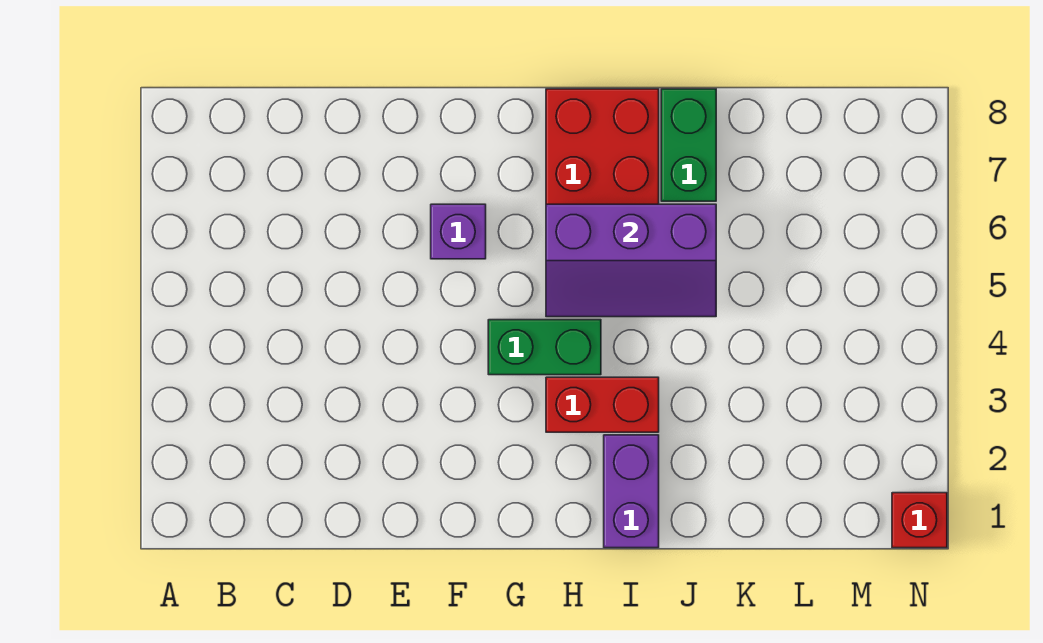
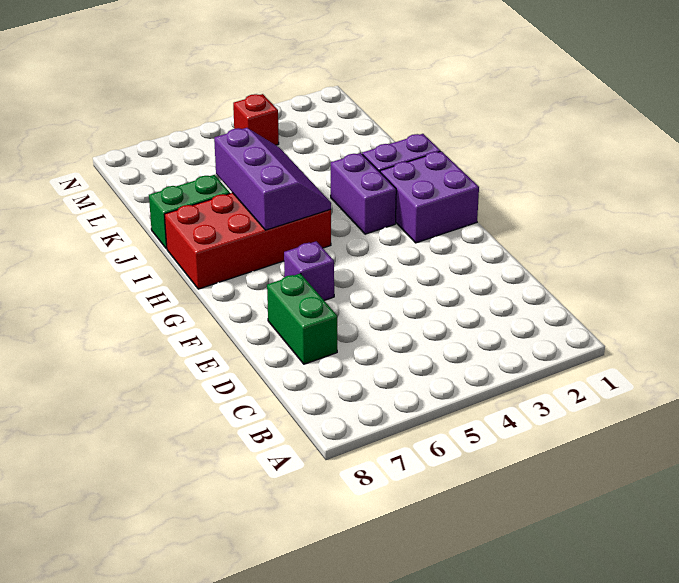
none -> purple brick G1:H2 level 1
green brick G4:H4 level 1 -> green brick D7:E7 level 1
red brick H3:I3 level 1 -> purple brick H3:I3 level 1
red brick N1 level 1 -> red brick M4 level 1

